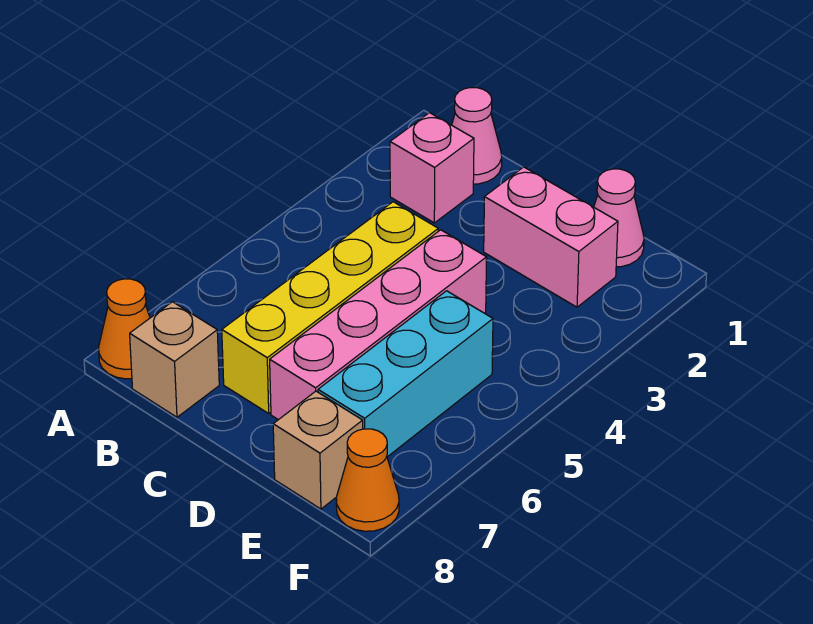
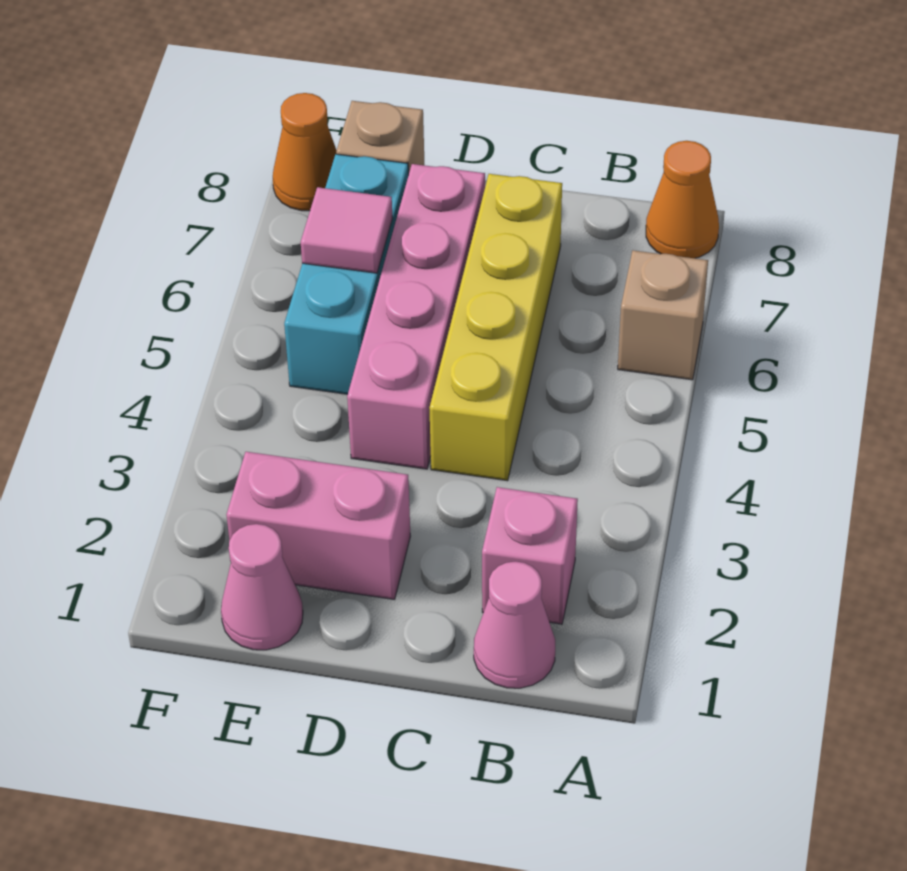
tan brick B8 level 1 -> tan brick A6 level 1
none -> pink tile E6 level 2

